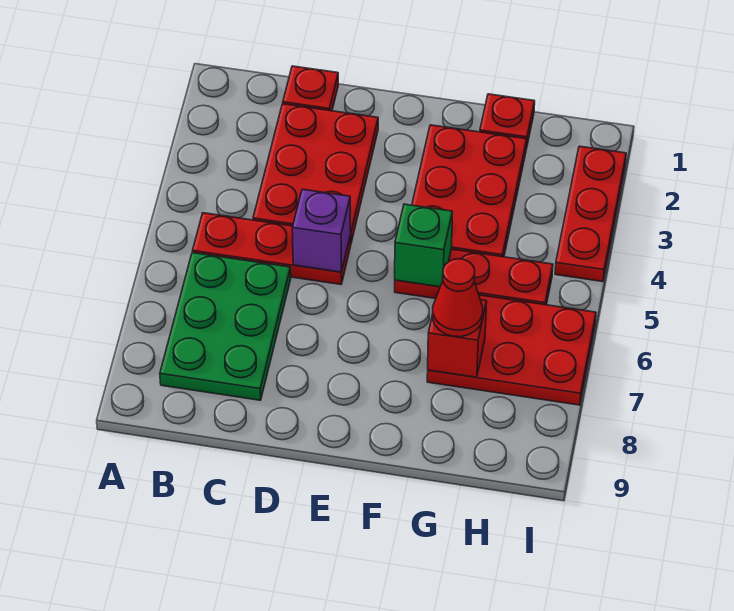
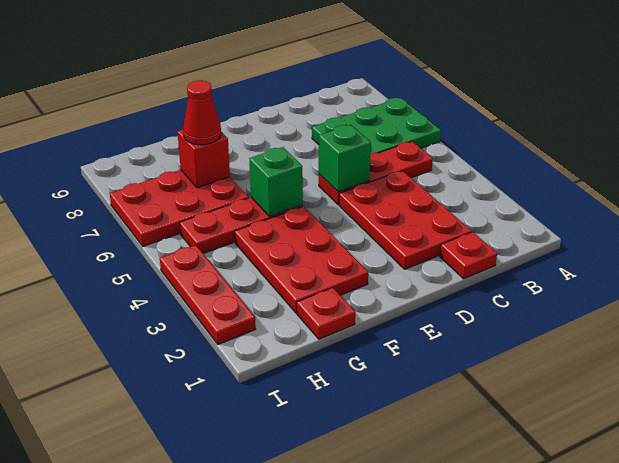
green plate B6:C8 level 1 -> green plate A6:C7 level 1
purple brick D5 level 2 -> green brick D5 level 2

